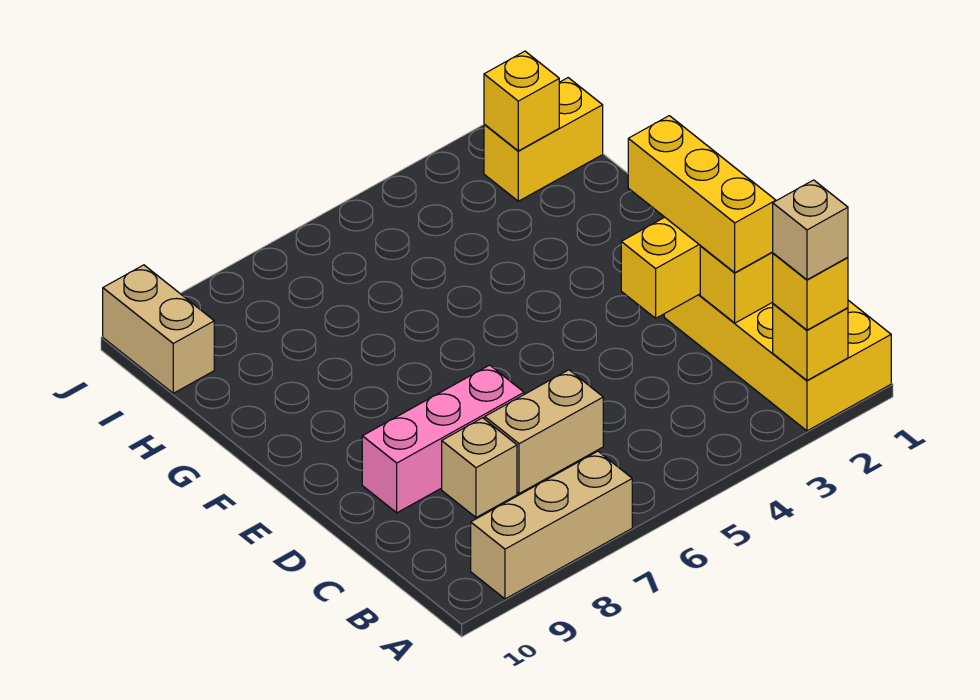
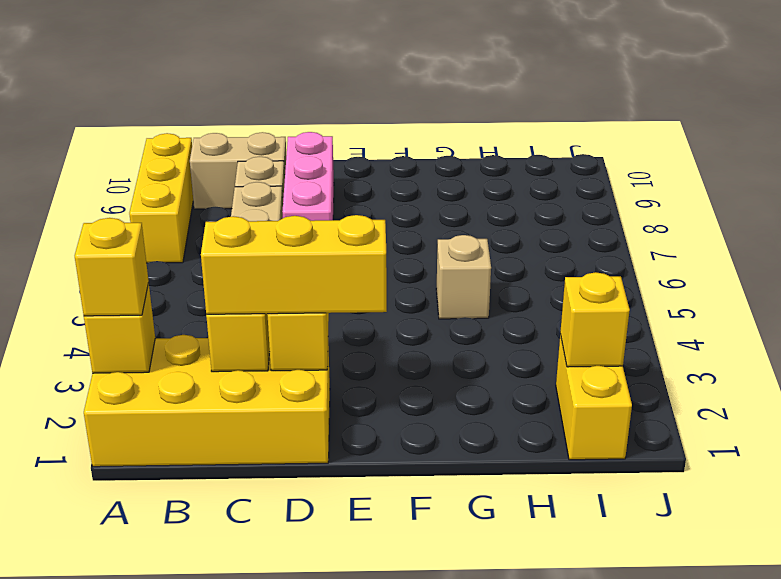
tan brick A2 level 4 -> tan brick G5 level 1
tan brick A7:A9 level 1 -> yellow brick A7:A9 level 1
tan brick I10:J10 level 1 -> tan brick B9:C9 level 1

